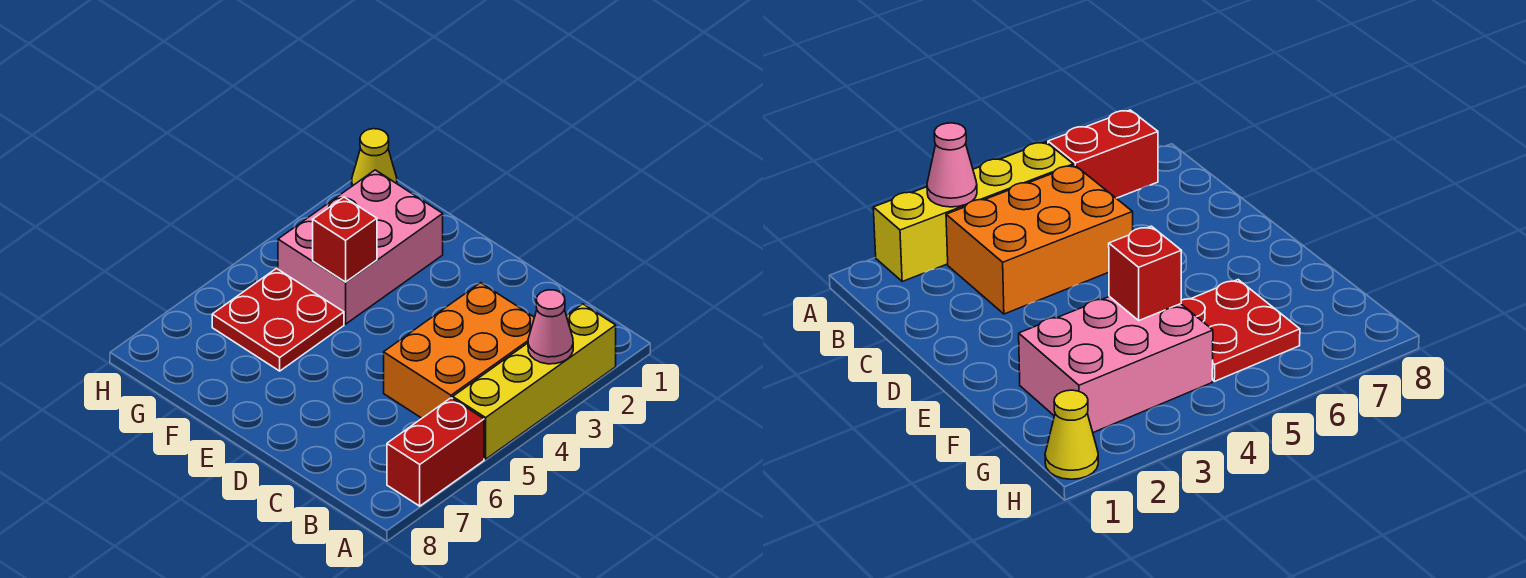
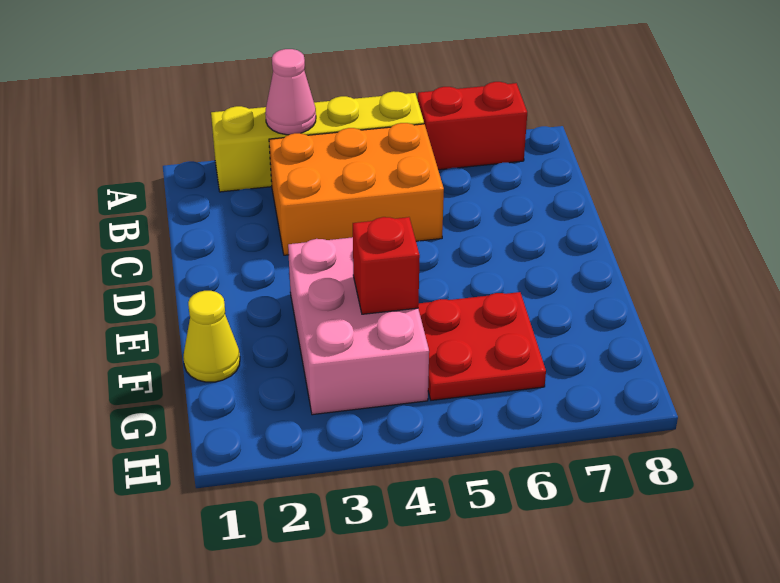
pink brick F2:G4 level 1 -> pink brick E3:G4 level 1
yellow cone H1 level 1 -> yellow cone F1 level 1

